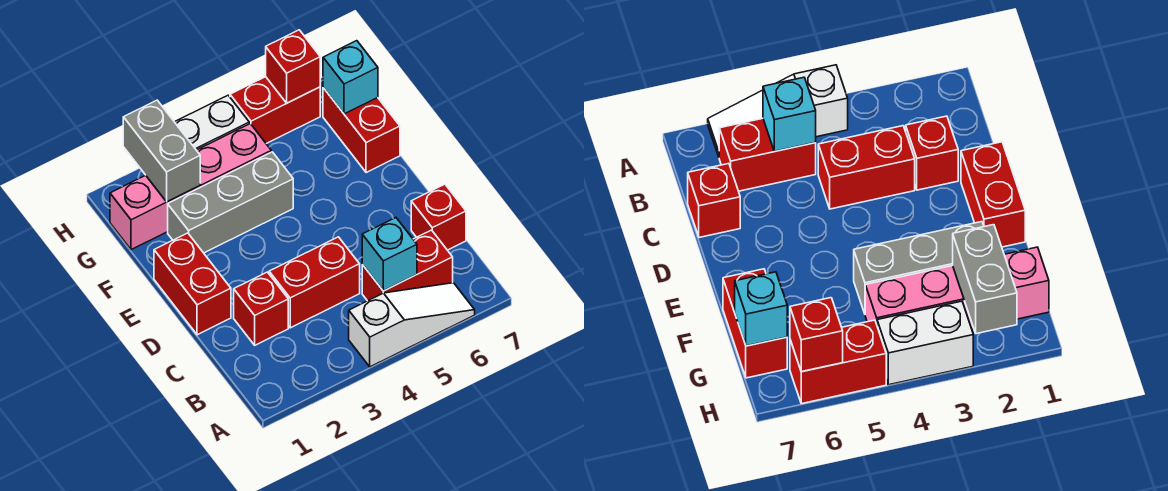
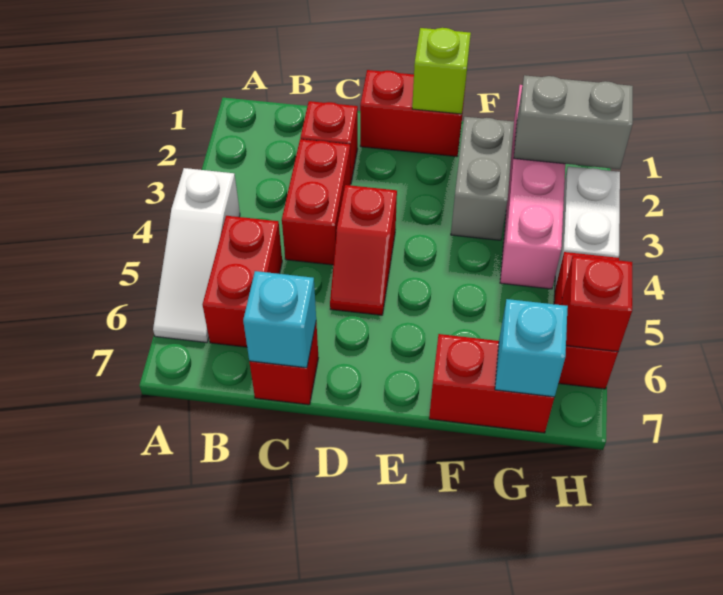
cyan brick B5 level 2 -> cyan brick C7 level 2
none -> red slope D4:D5 level 1 top 4
none -> lime brick E1 level 2
grey brick F2:F4 level 1 -> grey brick F2:F3 level 1

